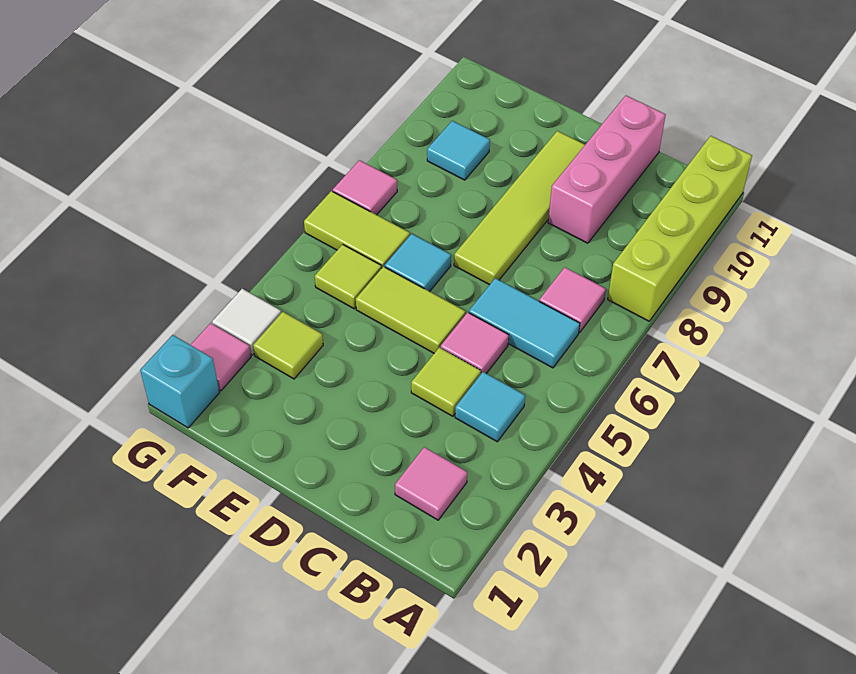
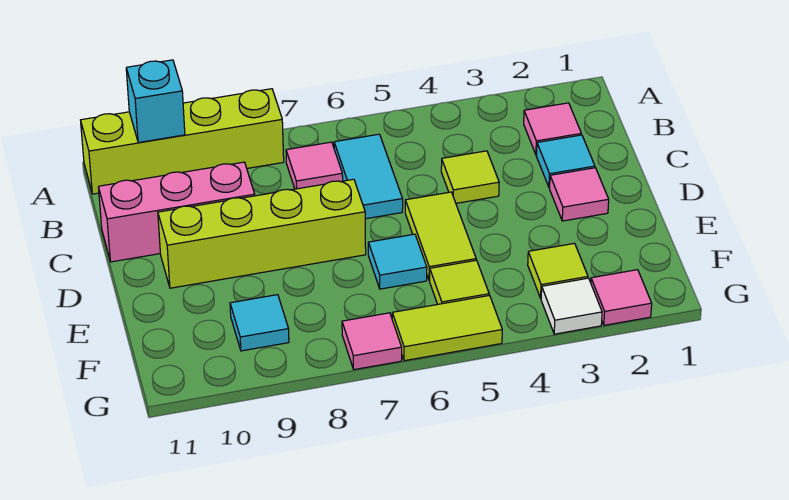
cyan tile B4 level 1 -> cyan tile C2 level 1
pink tile C5 level 1 -> pink tile D2 level 1
lime tile D7:D10 level 1 -> lime brick D7:D10 level 1
lime tile F6:G6 level 1 -> lime tile G5:G6 level 1
cyan brick G1 level 1 -> cyan brick A10 level 2

